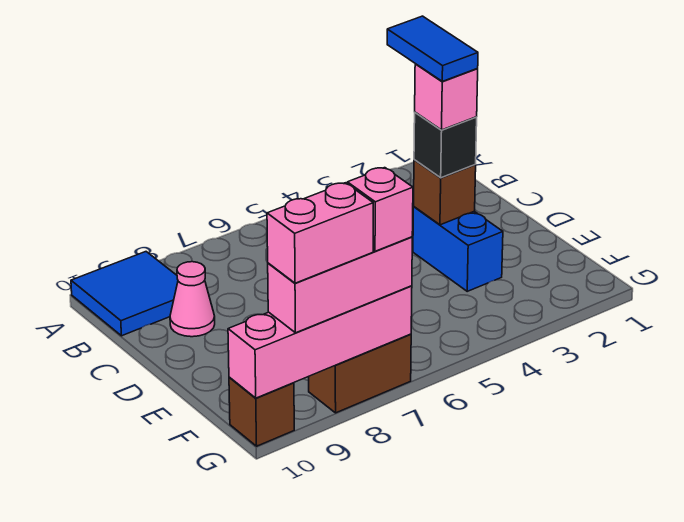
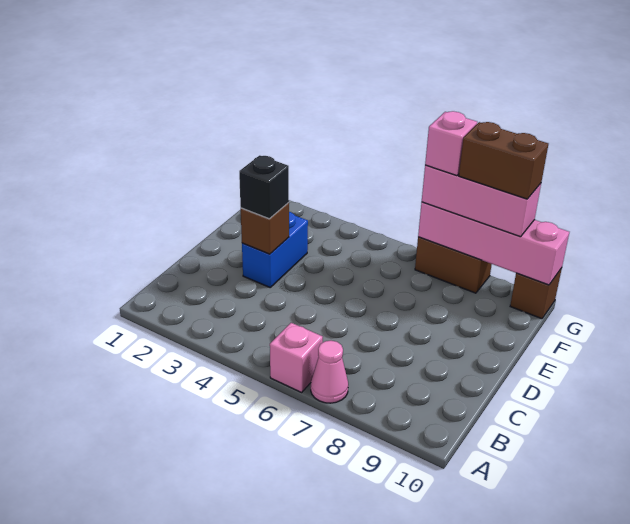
blue tile A9:B10 level 1 -> none
blue tile C3:D3 level 5 -> none
pink cone C9 level 1 -> pink cone A7 level 1
pink brick D3 level 4 -> pink brick A6 level 1
pink brick G8:G9 level 4 -> brown brick G8:G9 level 4

